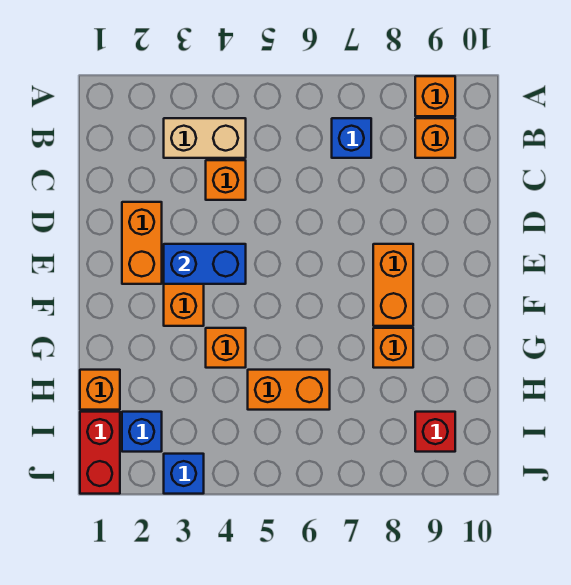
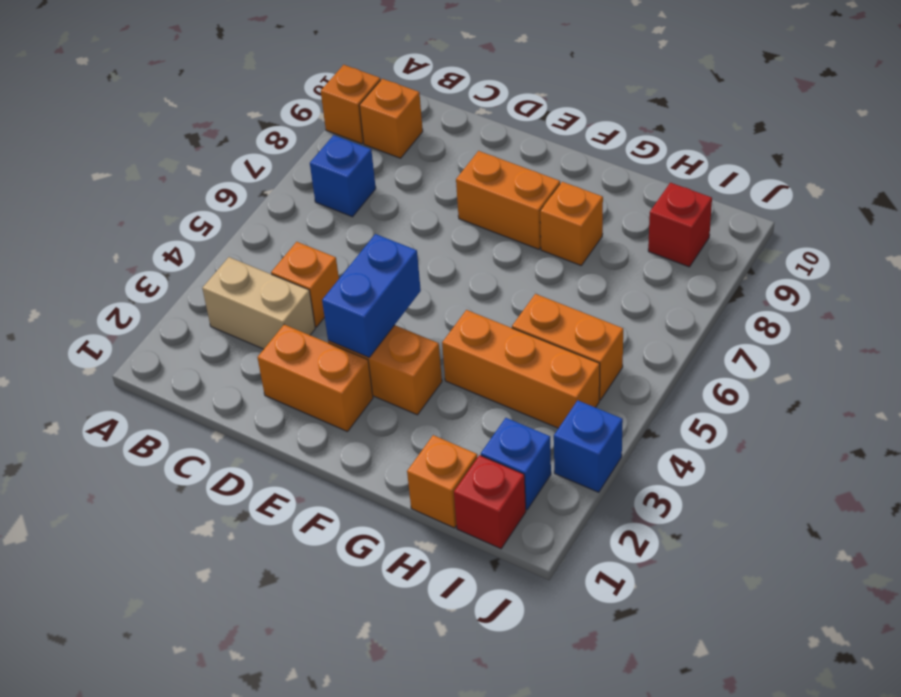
tan brick B3:B4 level 1 -> tan brick B3:C3 level 1
orange brick G4 level 1 -> orange brick G4:I4 level 1
orange brick H5:H6 level 1 -> orange brick H5:I5 level 1
red brick I1:J1 level 1 -> red brick I1 level 1

